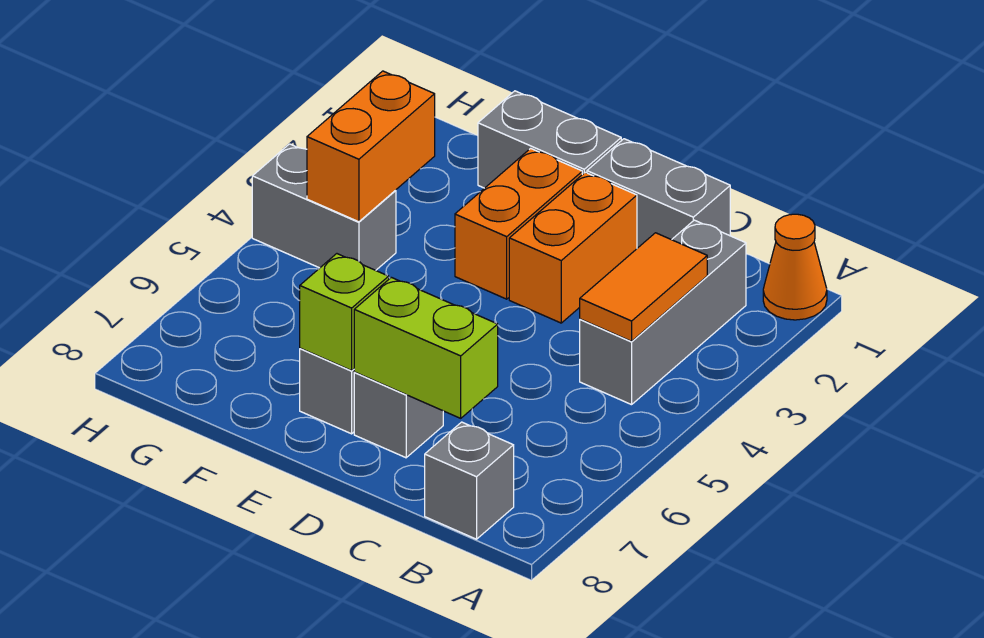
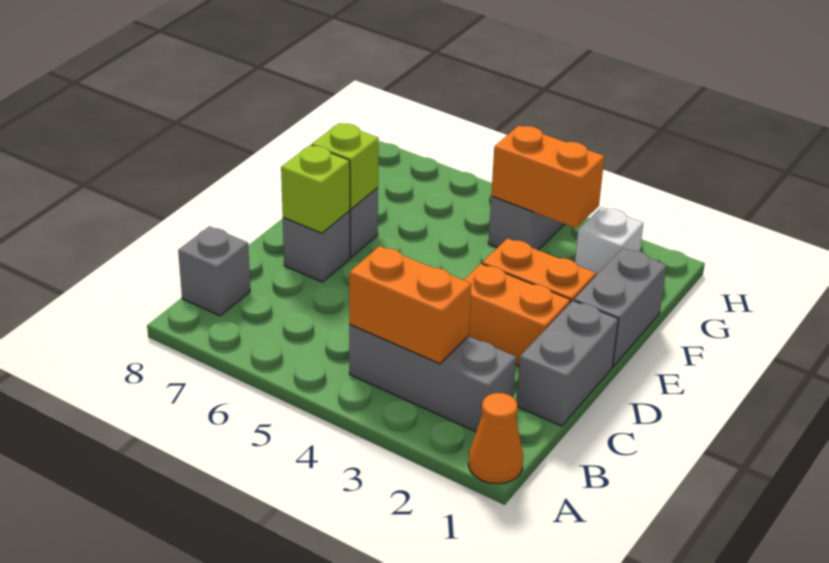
orange tile B3:B4 level 2 -> orange brick B3:B4 level 2
lime brick C7:D7 level 2 -> lime brick D7 level 2
none -> white brick G2 level 1

